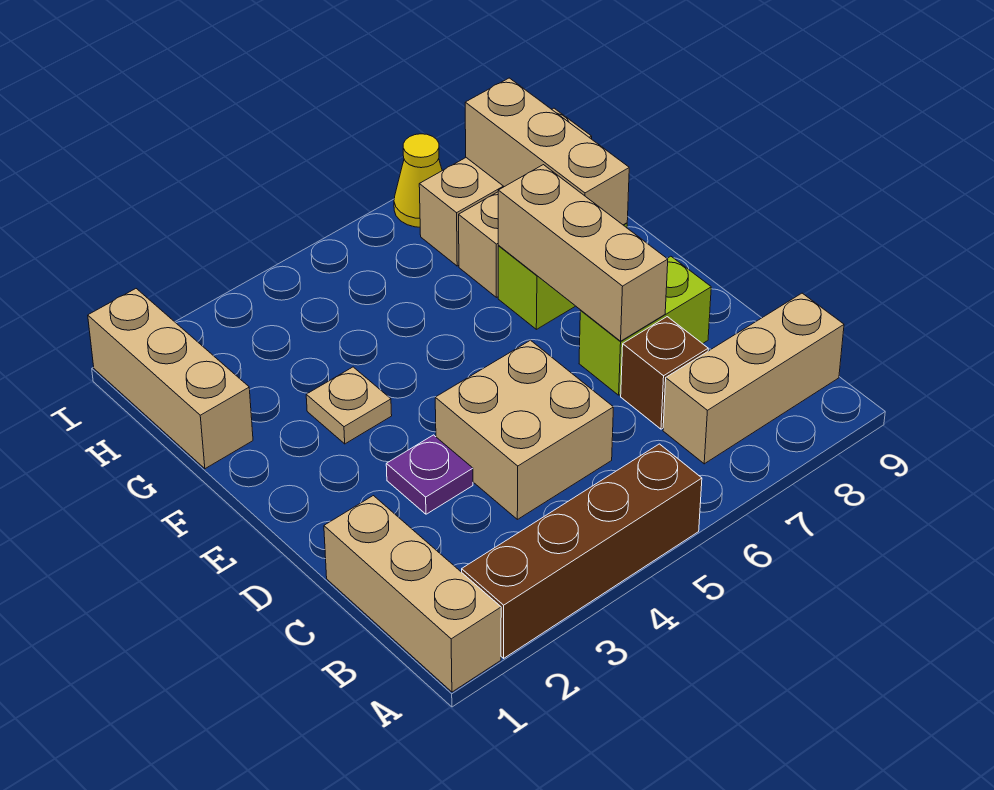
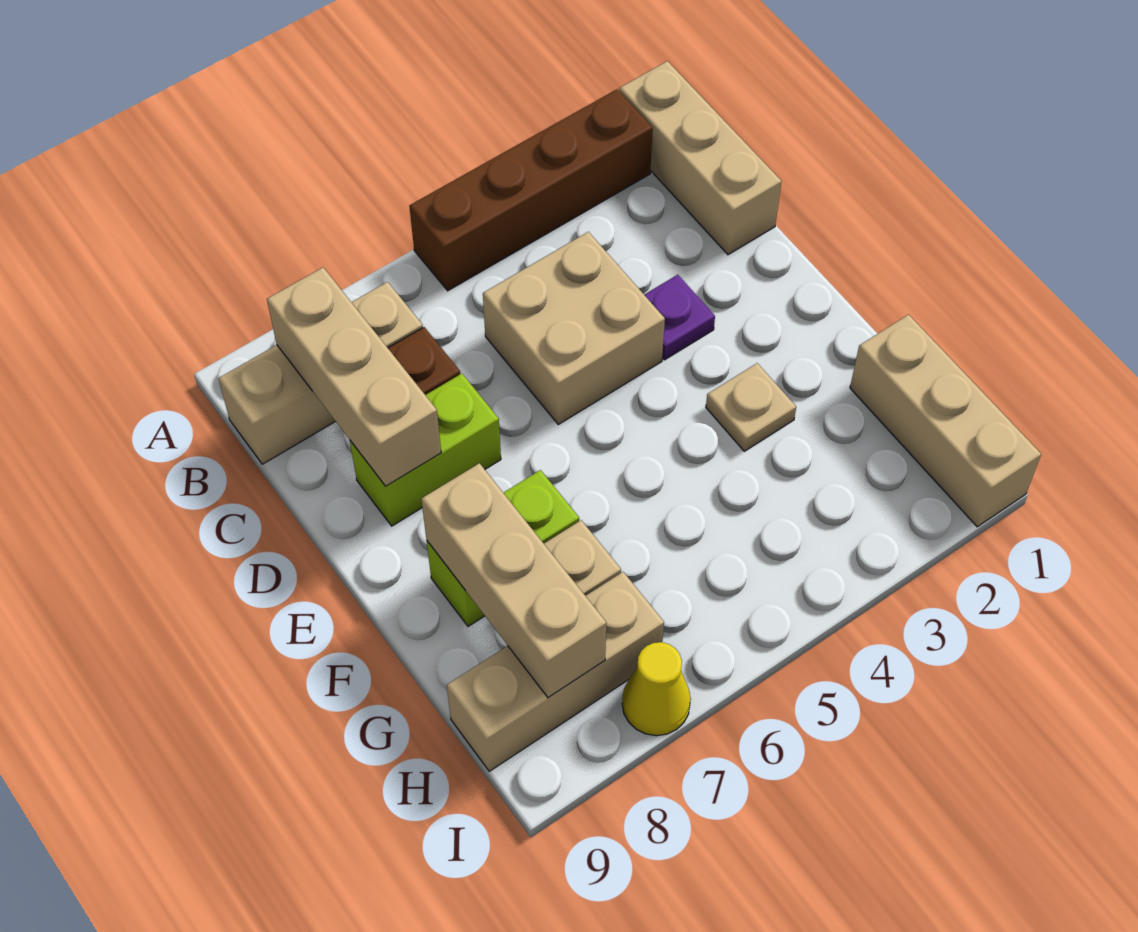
tan brick D7:F7 level 2 -> tan brick B8:D8 level 2

